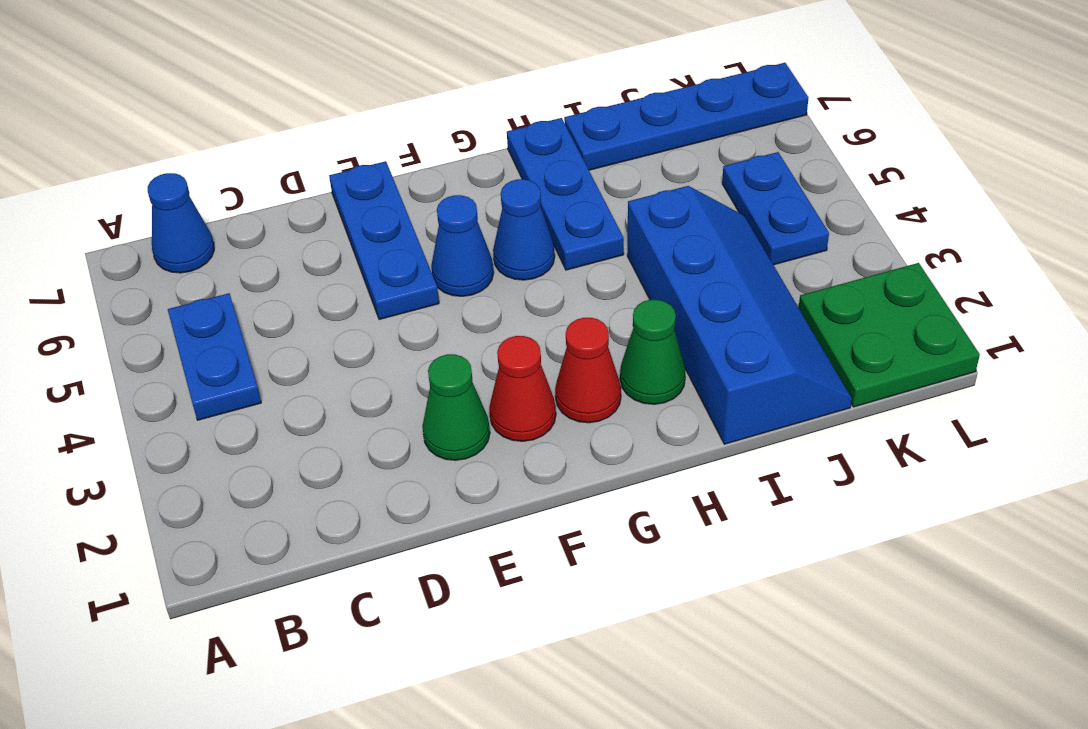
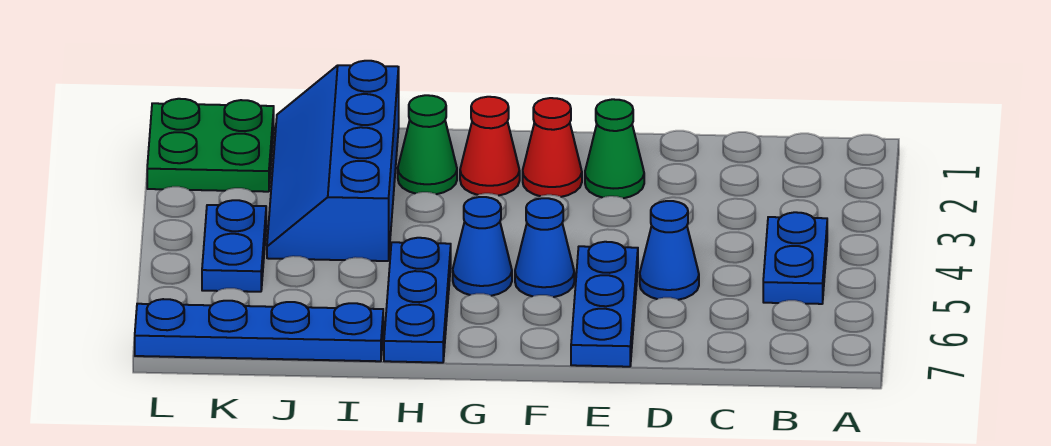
blue cone B7 level 1 -> blue cone D5 level 1

